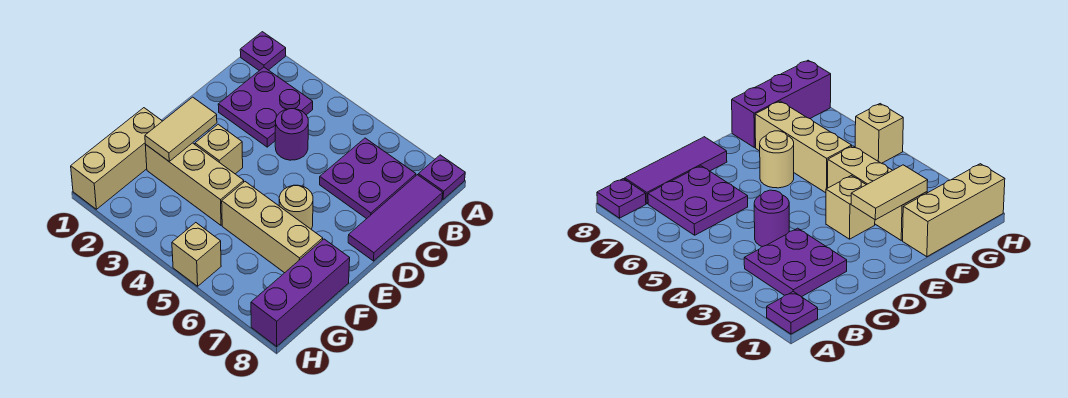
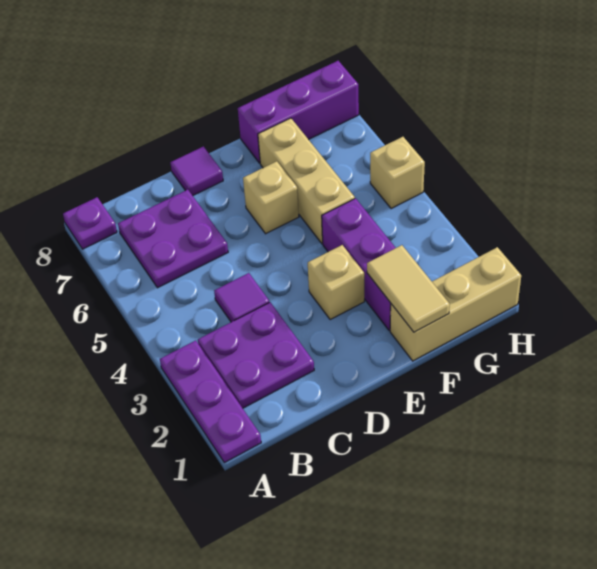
purple plate A1 level 1 -> purple plate A1:A3 level 1
purple tile B8:D8 level 1 -> purple tile D8 level 1
purple round brick C4 level 1 -> purple tile C4 level 1
tan tile E2:F2 level 2 -> tan tile F1:F2 level 2
tan round brick E6 level 1 -> tan brick E6 level 1
tan brick F2:F4 level 1 -> purple brick F2:F4 level 1

